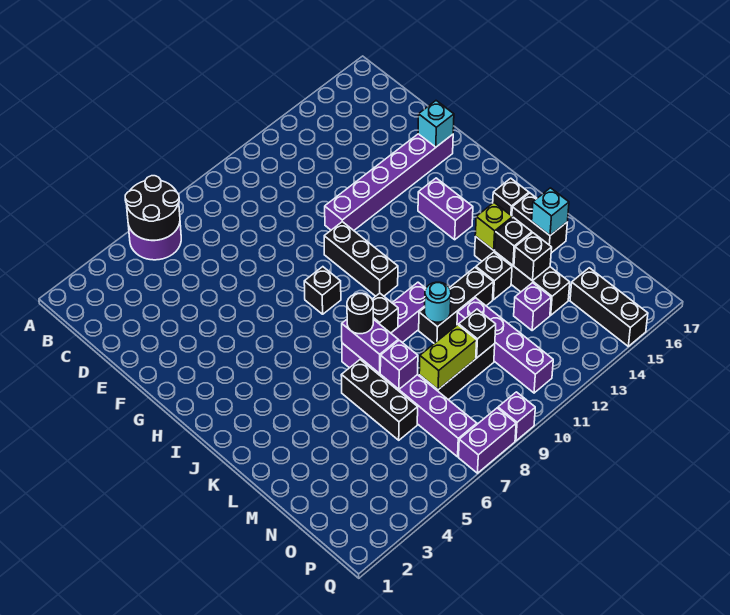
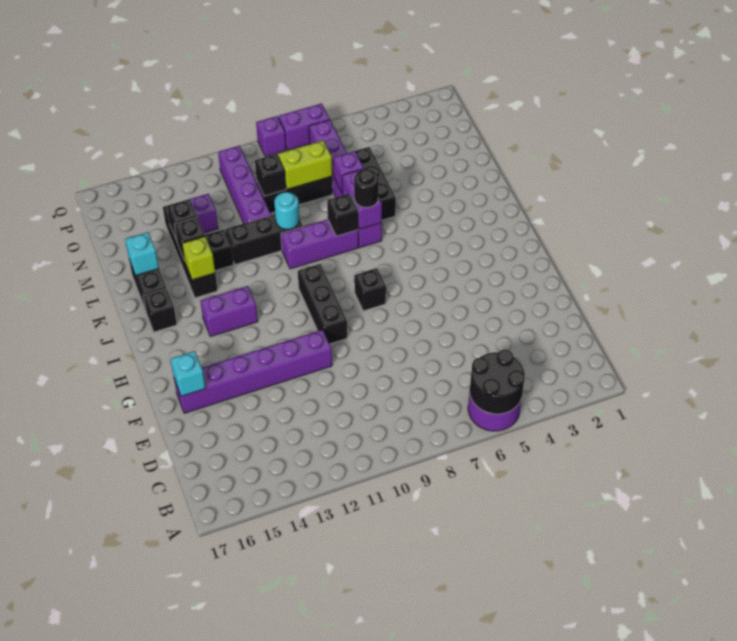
purple brick H14:I14 level 1 -> purple brick I13:I14 level 1
black brick O15:Q15 level 1 -> none

